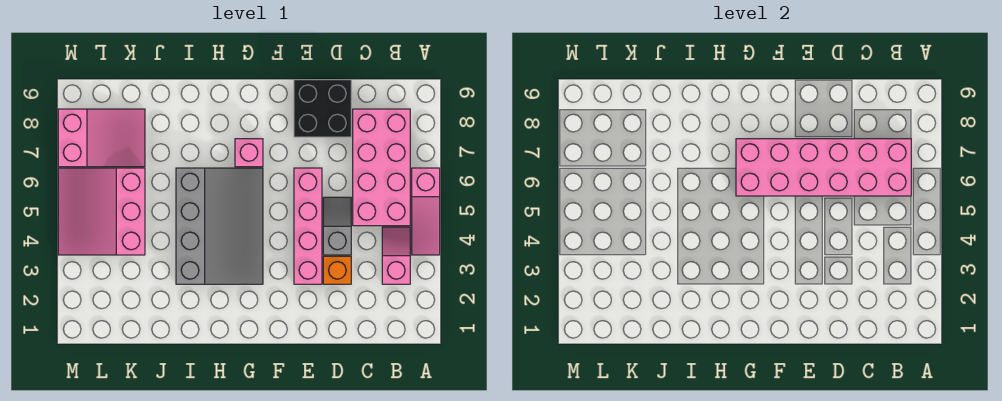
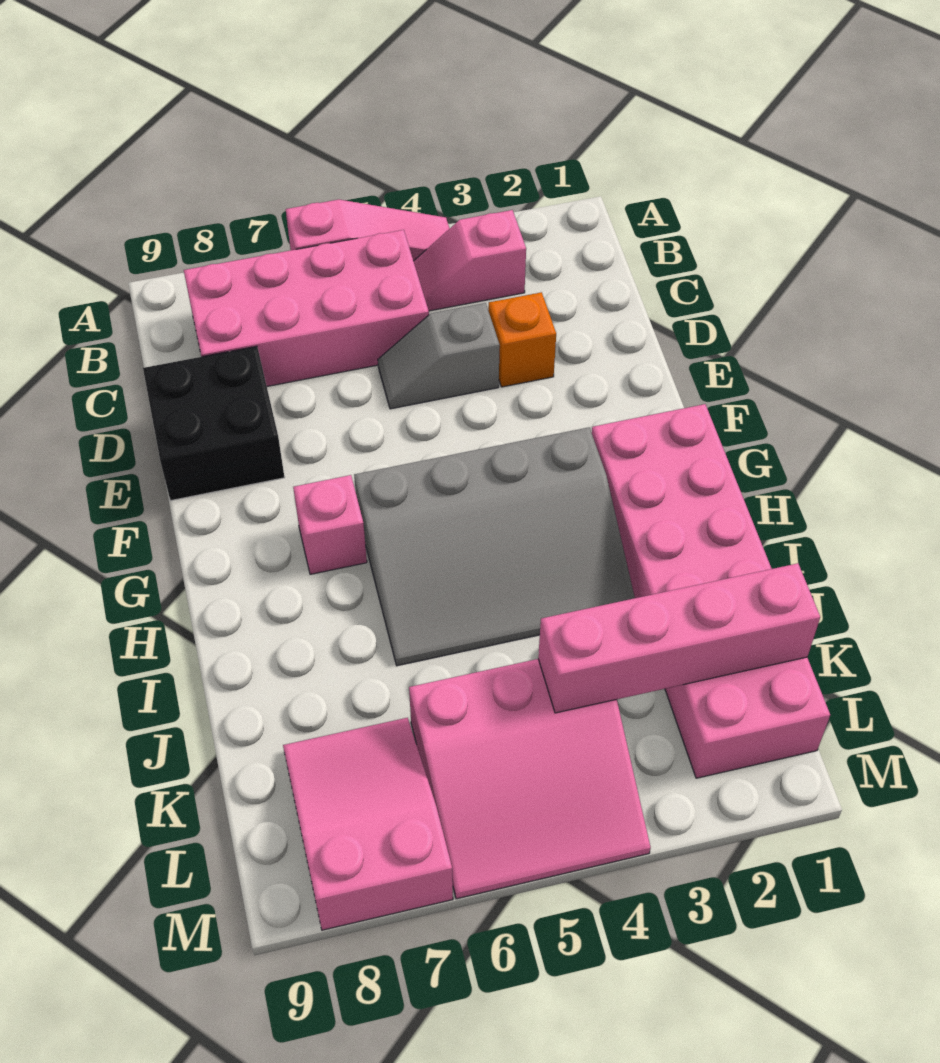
pink brick B6:G7 level 2 -> pink brick G1:L2 level 1
pink brick E3:E6 level 1 -> pink brick K1:K4 level 2
grey slope G3:I6 level 1 top I -> grey slope G3:I6 level 1 top G

